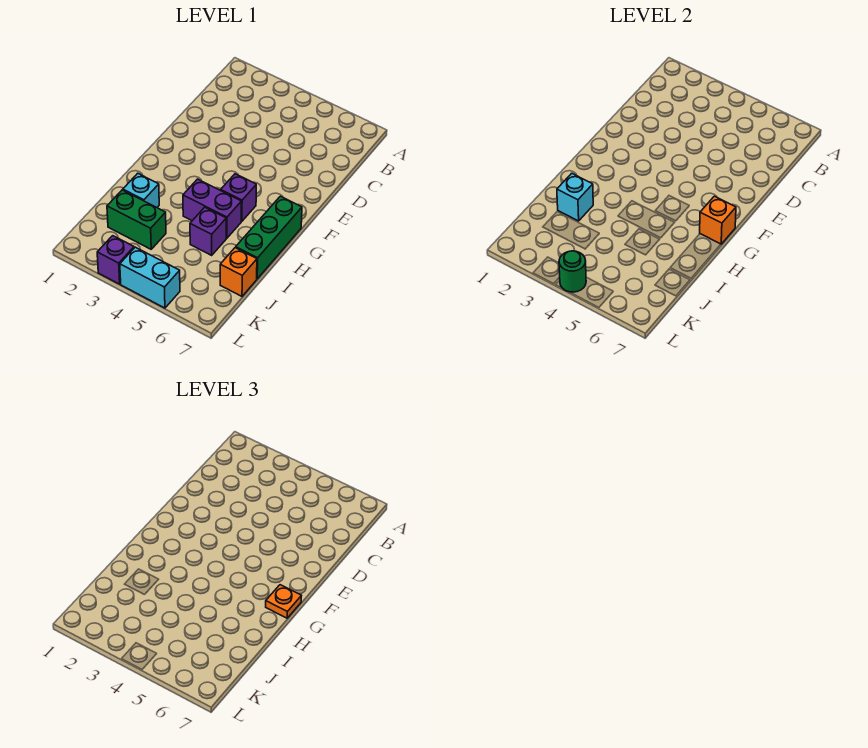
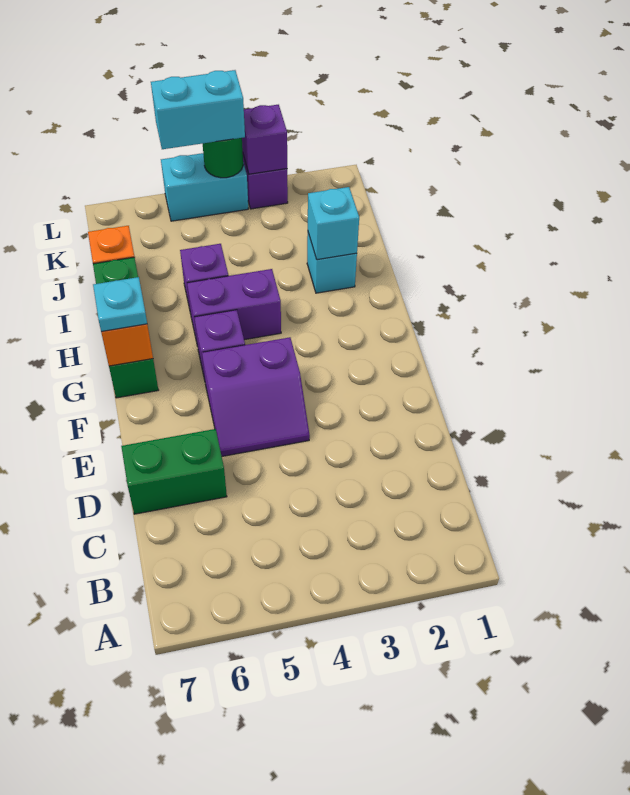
none -> purple slope E4:F5 level 1 top F
orange plate G7 level 3 -> cyan plate G7 level 3
green brick J2:J3 level 1 -> green brick D6:D7 level 1
none -> purple brick L3 level 2
none -> cyan brick L4:L5 level 3

